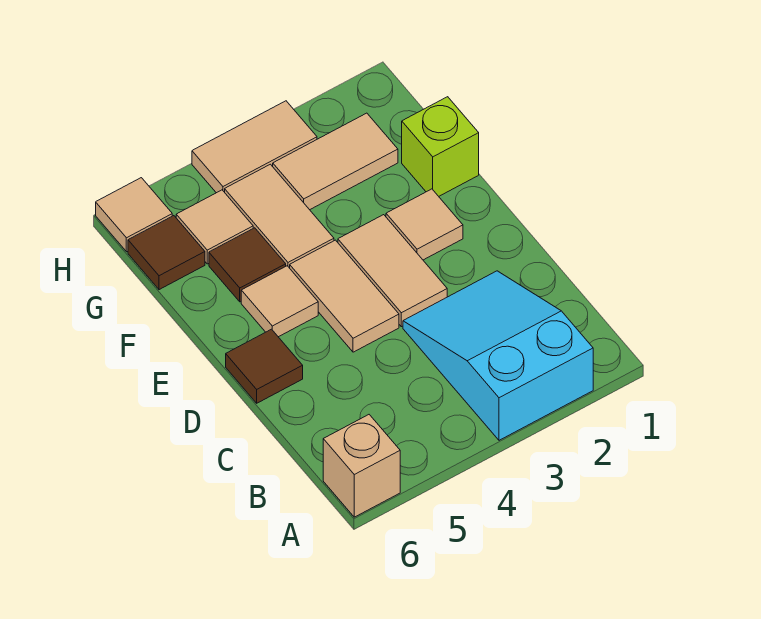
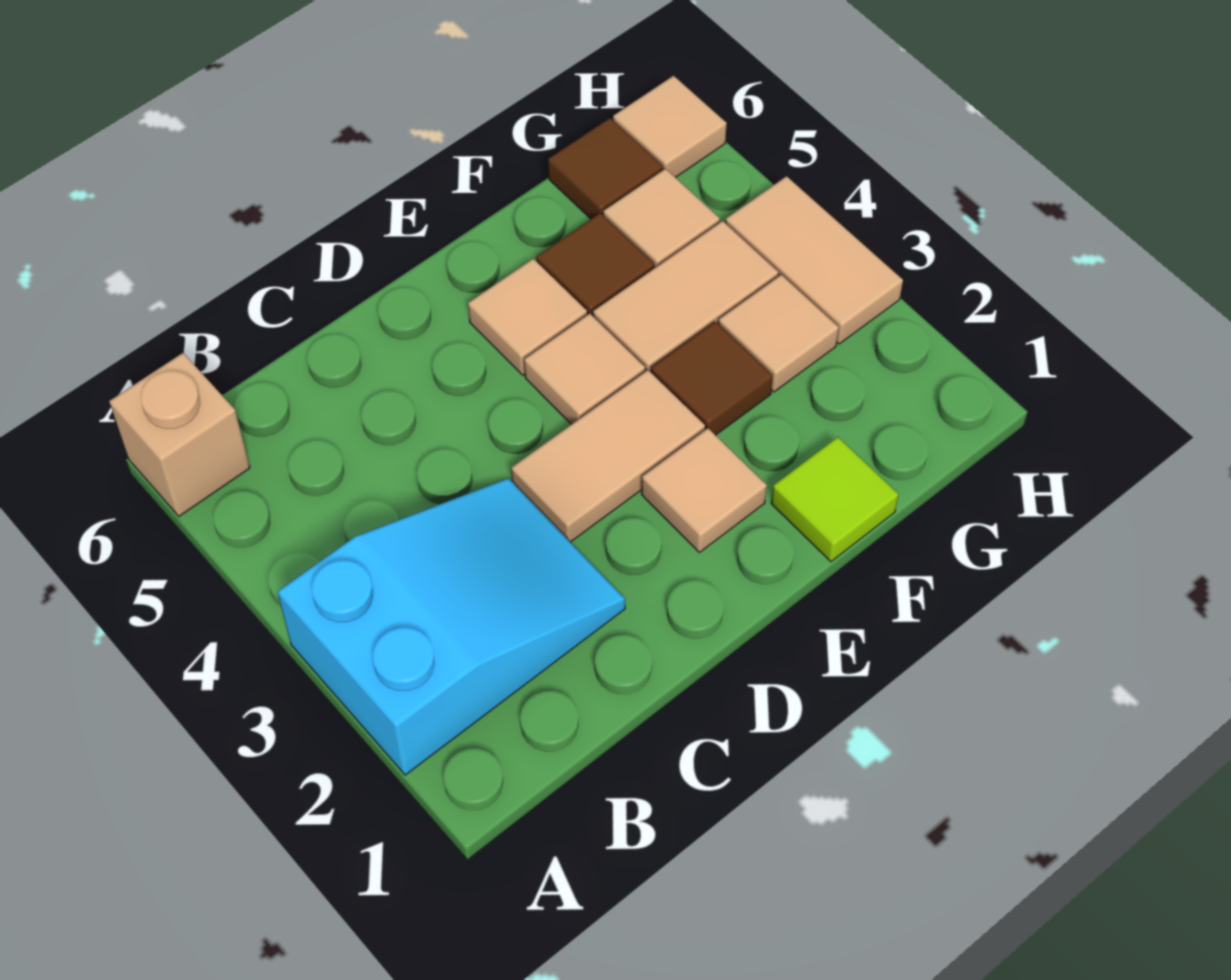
tan tile D4:E4 level 1 -> tan tile E4 level 1
brown tile D6 level 1 -> brown tile F3 level 1
lime brick F1 level 1 -> lime tile F1 level 1
tan tile G2:G3 level 1 -> tan tile G3 level 1

